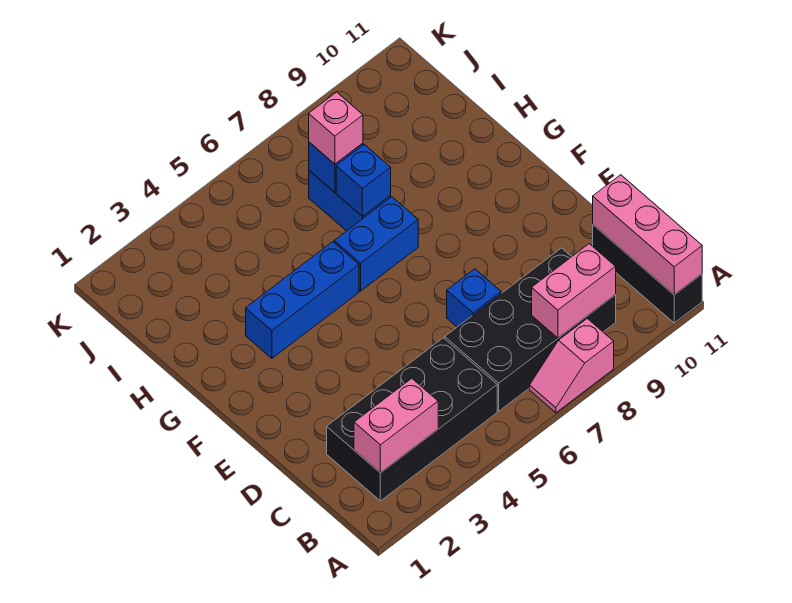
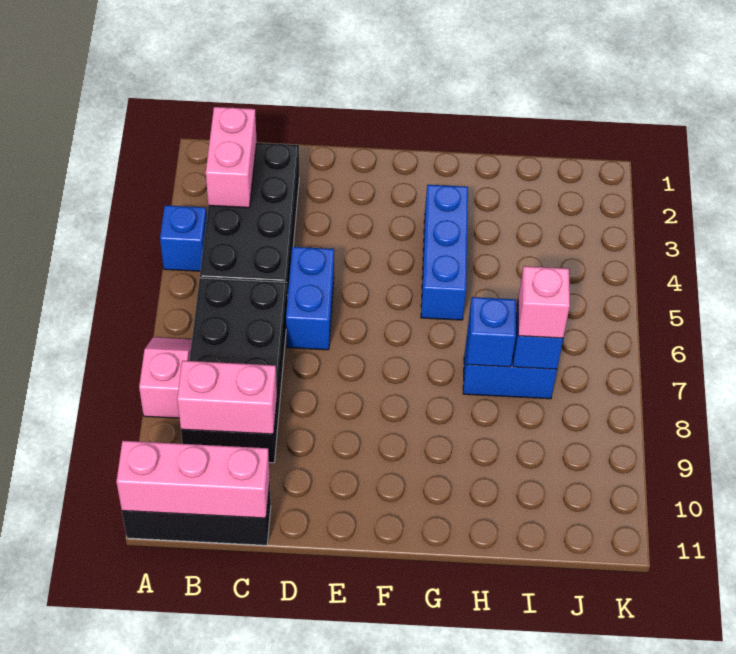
pink brick B8:B9 level 2 -> pink brick B9:C9 level 2
blue brick D7 level 1 -> blue brick A4 level 1
blue brick G6:G7 level 1 -> blue brick D5:D6 level 1

